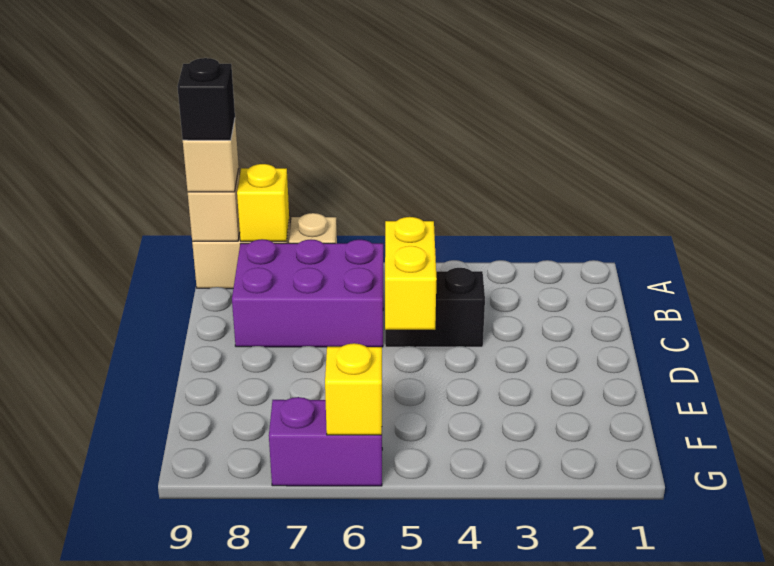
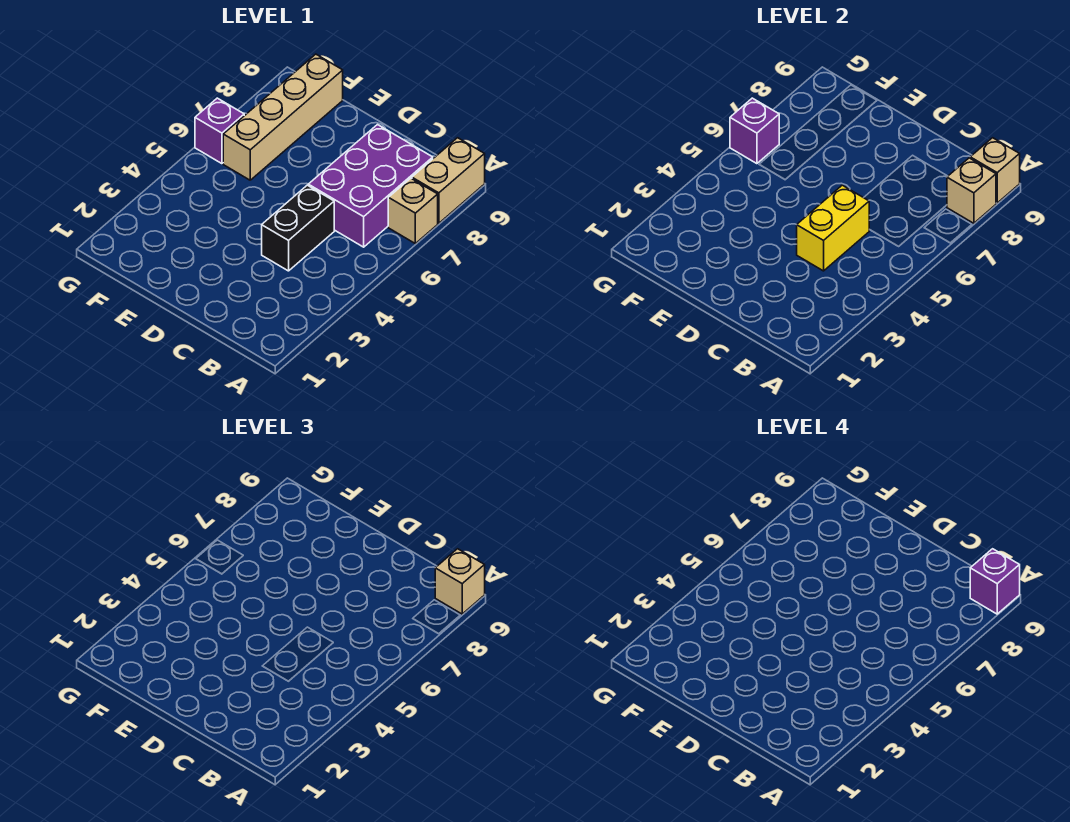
yellow brick A8 level 2 -> tan brick A8 level 2
black brick A9 level 4 -> purple brick A9 level 4
yellow brick C5:D5 level 2 -> yellow brick C4:C5 level 2
none -> tan brick F6:F9 level 1
purple brick G6:G7 level 1 -> purple brick G6 level 1
yellow brick G6 level 2 -> purple brick G6 level 2

